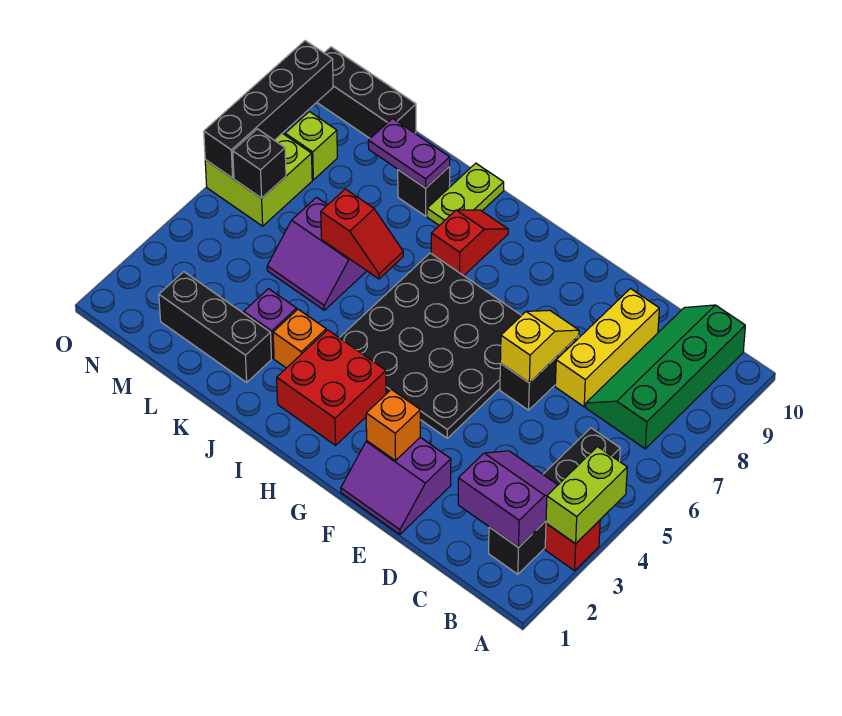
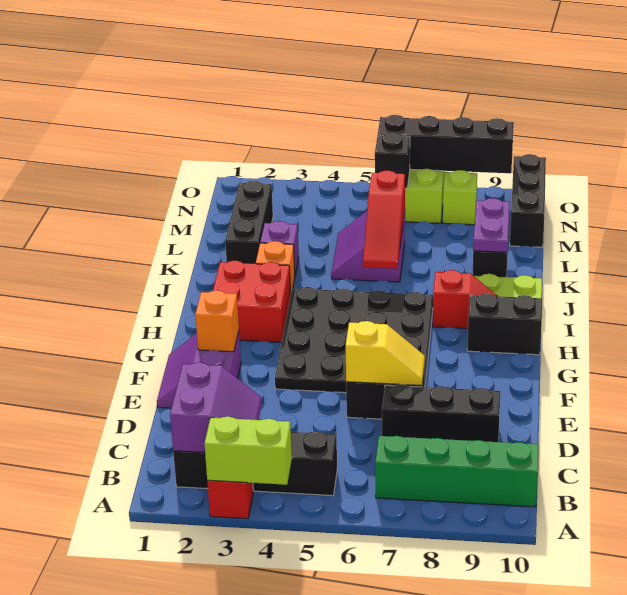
yellow brick D7:D9 level 1 -> black brick D7:D9 level 1
none -> black brick H9:H10 level 1
red slope J6:K6 level 2 top K -> red slope J6:L6 level 2 top L

